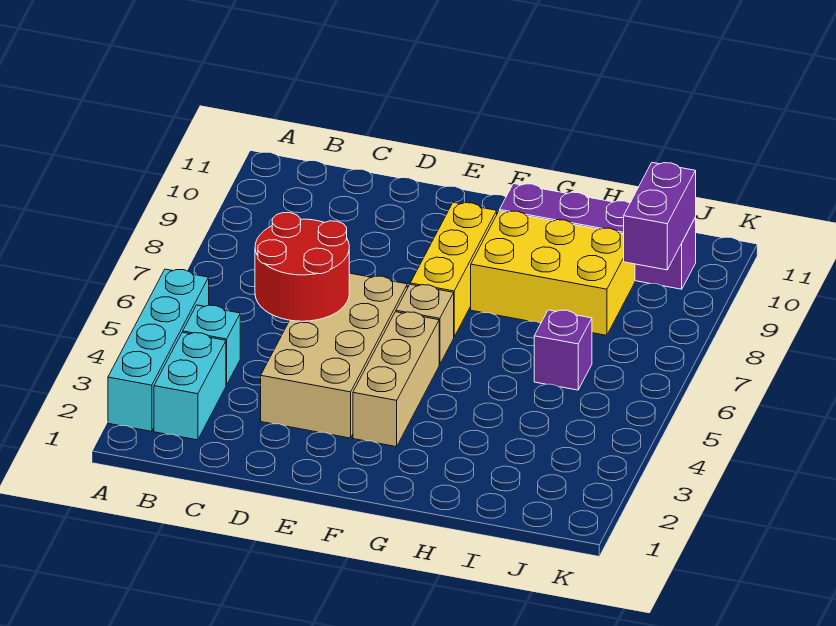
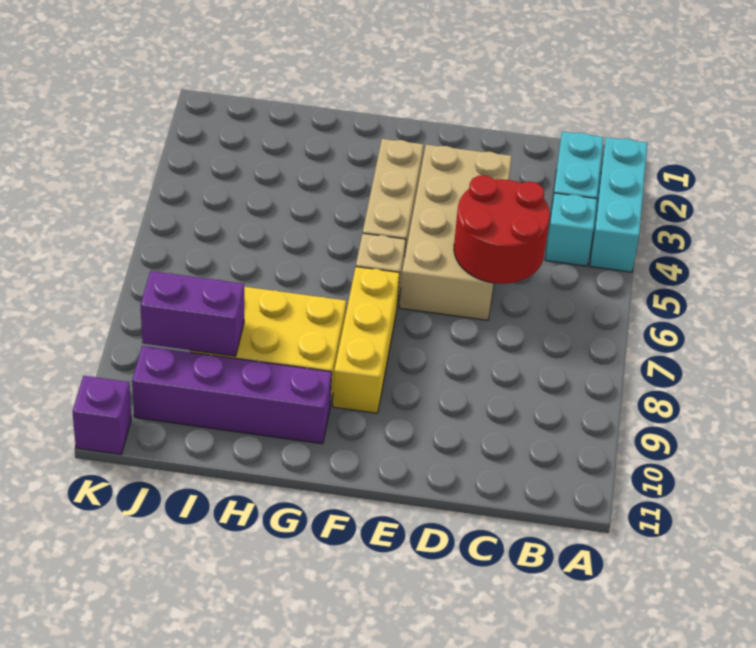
cyan brick A2:A5 level 1 -> cyan brick A2:A4 level 1
purple brick I6 level 1 -> purple brick K11 level 1
purple brick J9:J10 level 2 -> purple brick I9:J9 level 2

